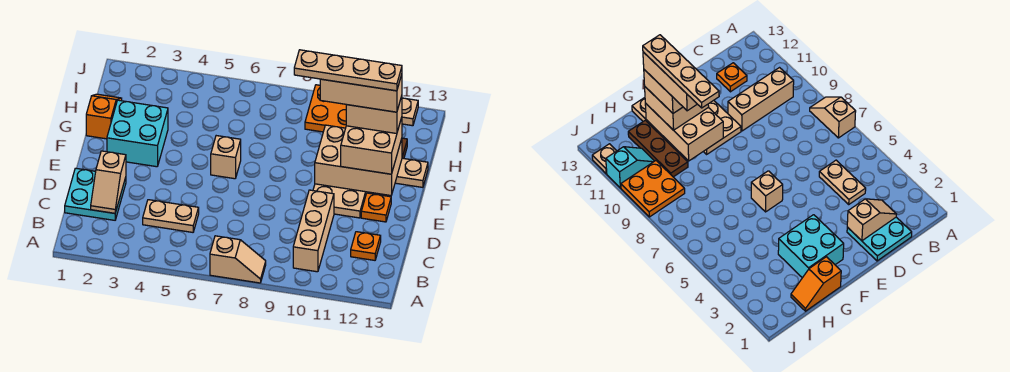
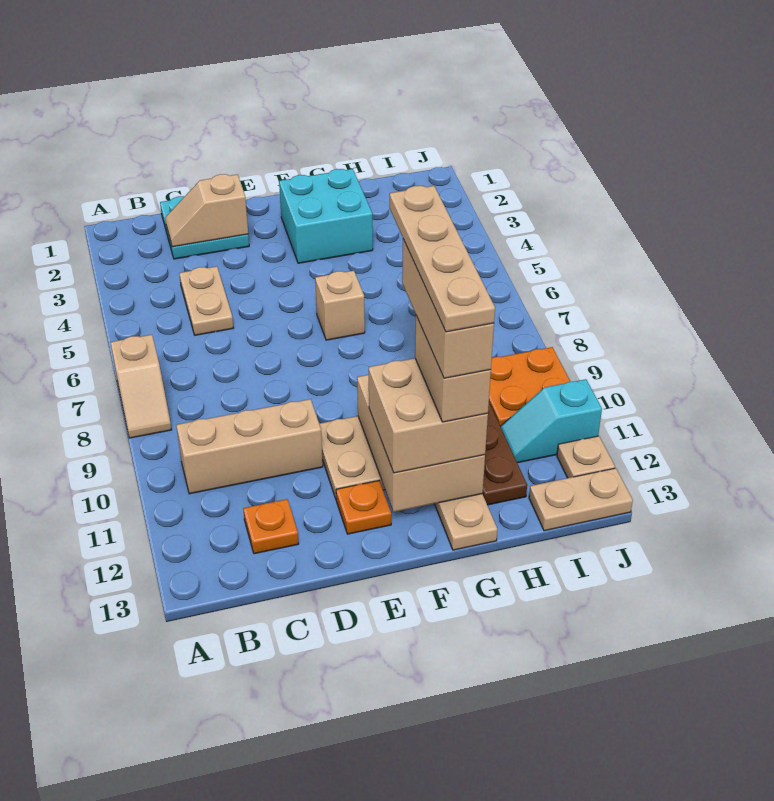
orange slope G1:H1 level 1 top G -> none
none -> tan plate I13:J13 level 1

